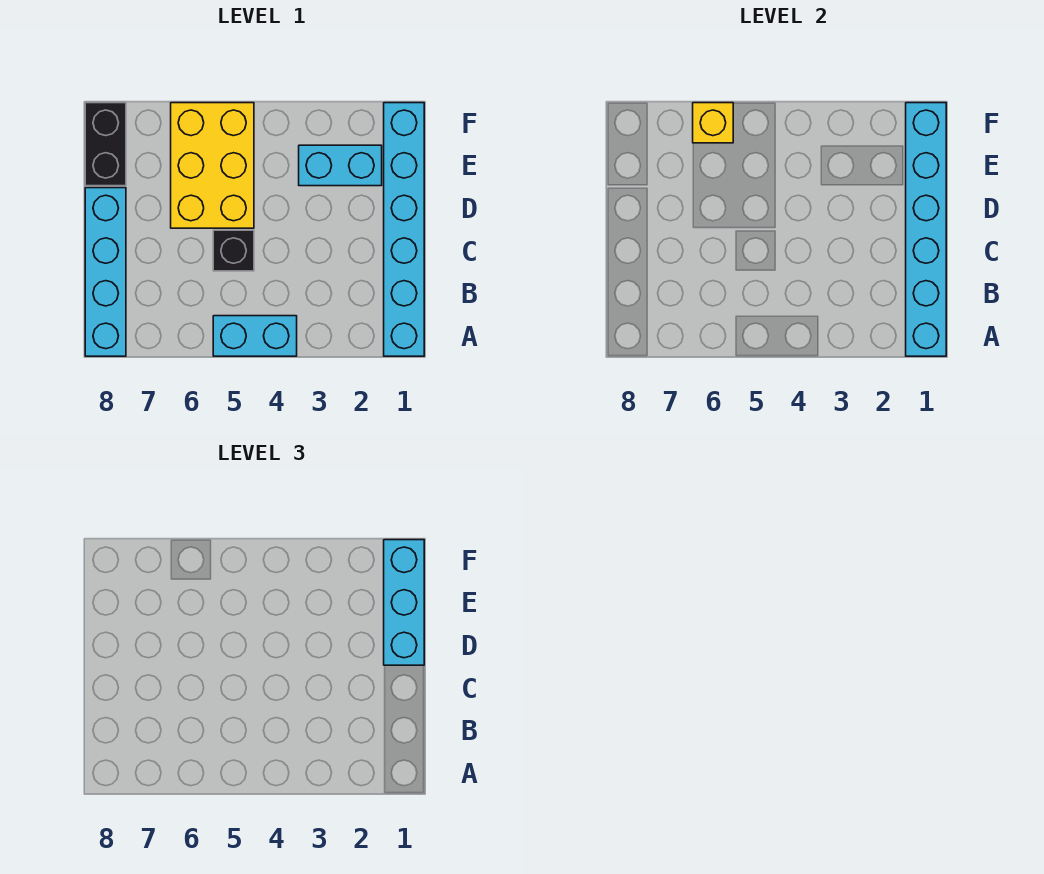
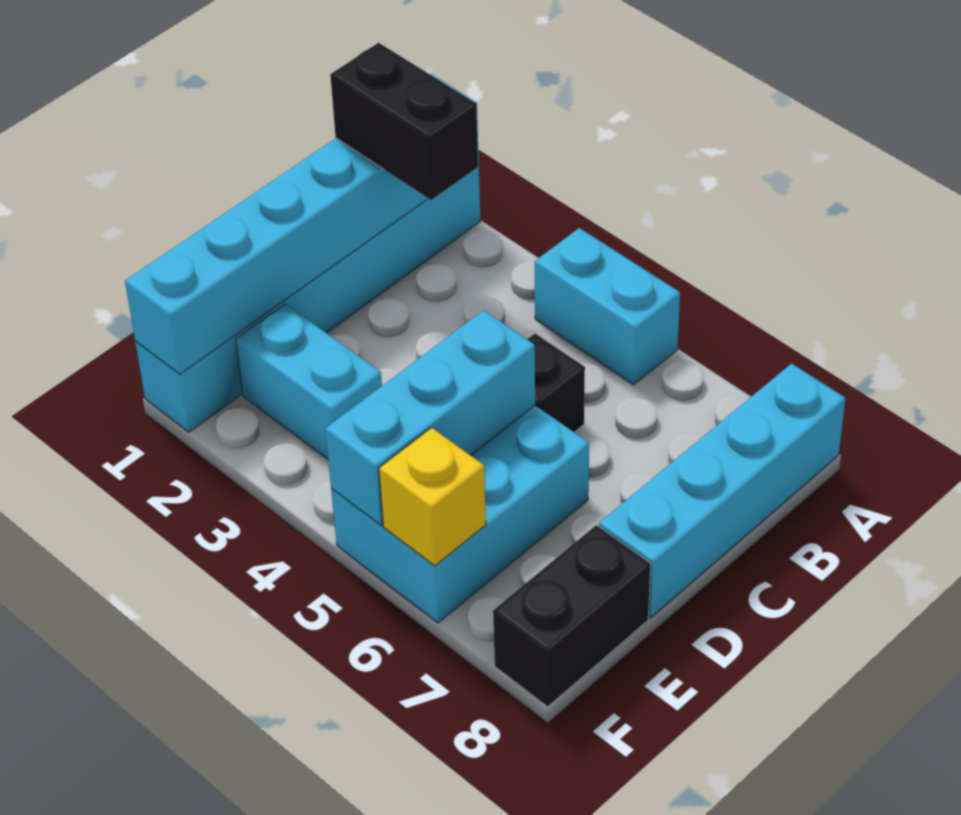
none -> black brick B1:B2 level 3
cyan brick D1:F1 level 3 -> cyan brick D5:F5 level 2
yellow brick D5:F6 level 1 -> cyan brick D5:F6 level 1

